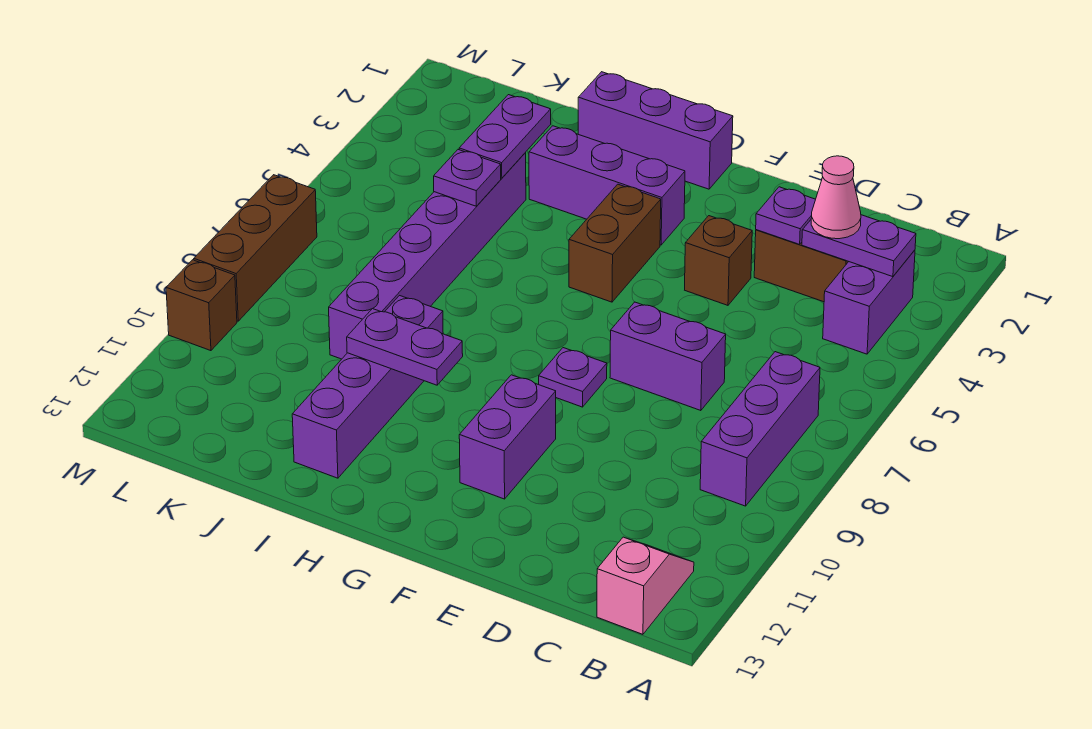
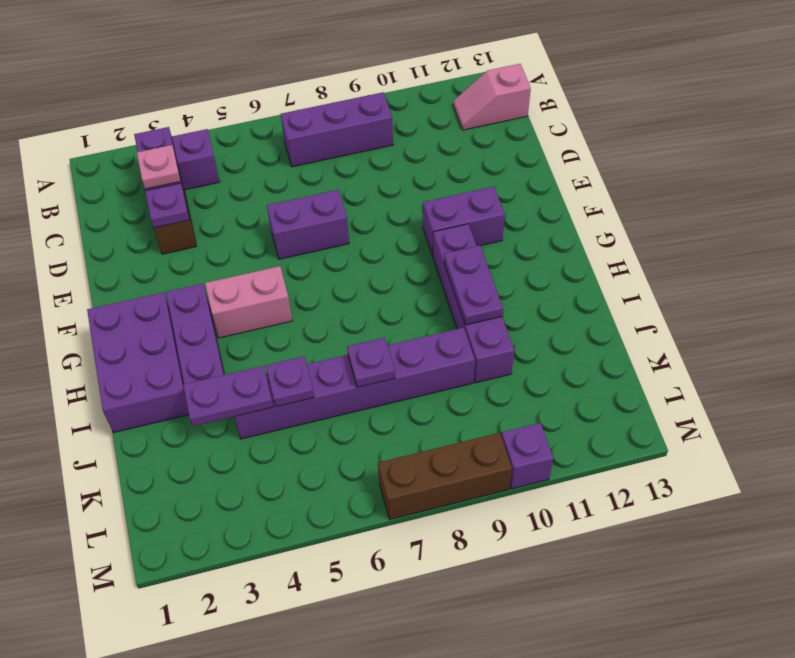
pink cone C3 level 3 -> pink plate C3 level 3
purple brick D7:E7 level 1 -> purple brick E6:E7 level 1
brown brick E4 level 1 -> none
purple plate F8 level 1 -> purple plate J7 level 2
purple brick G1:I1 level 1 -> purple brick G1:I2 level 1
brown brick G4:G5 level 1 -> pink brick G4:G5 level 1
purple brick I9:I12 level 1 -> purple brick G10:J10 level 1
brown brick M10 level 1 -> purple brick M10 level 1

